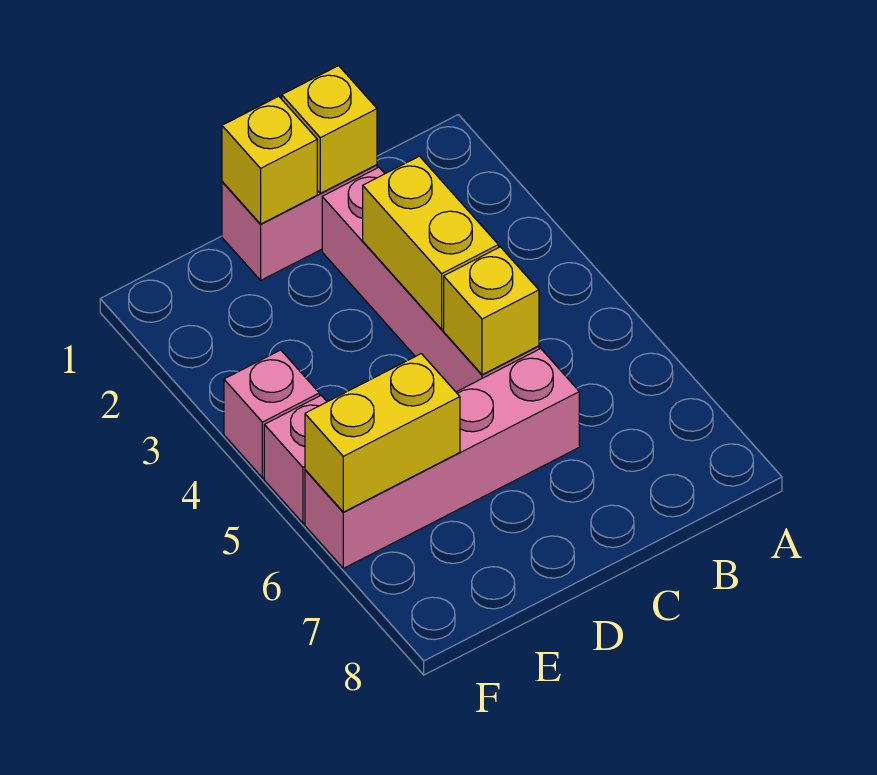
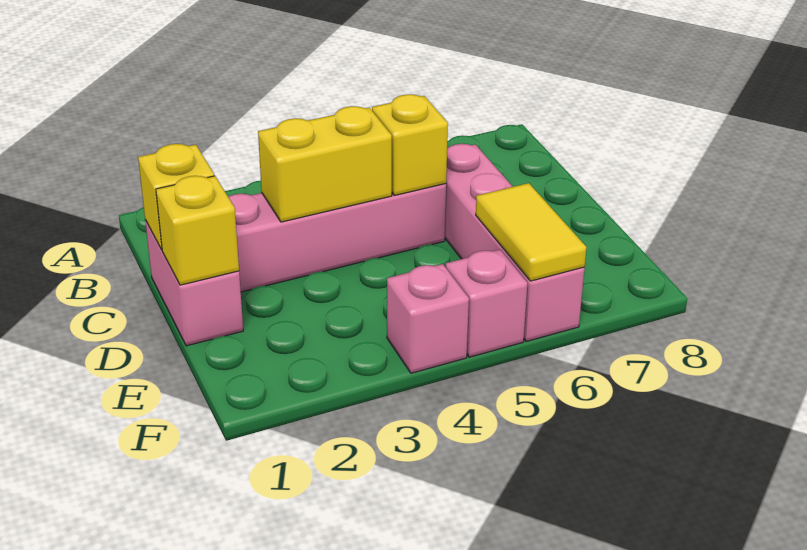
yellow brick E6:F6 level 2 -> yellow tile E6:F6 level 2

